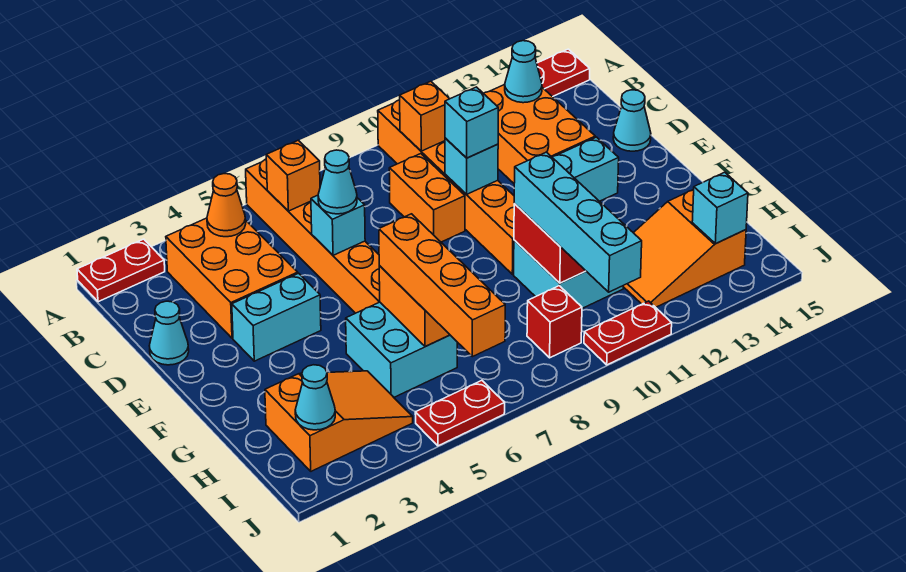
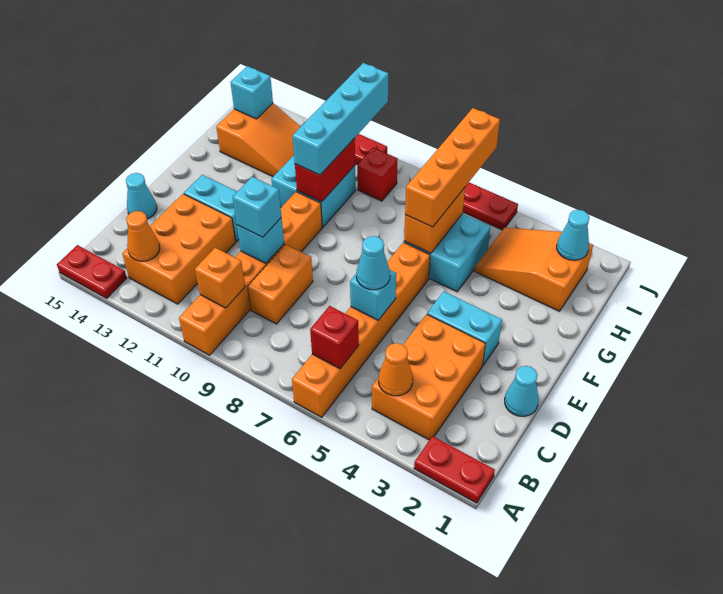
orange brick B6 level 2 -> red brick B6 level 2
cyan cone B13 level 2 -> orange cone B13 level 2

